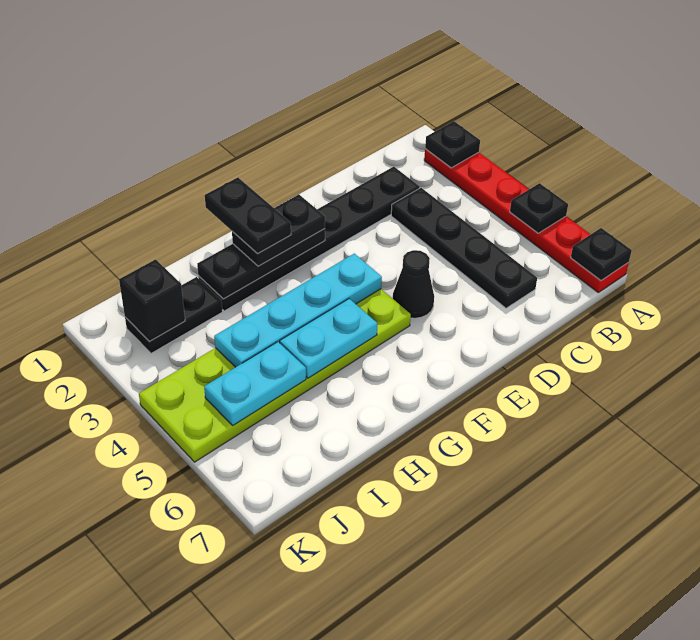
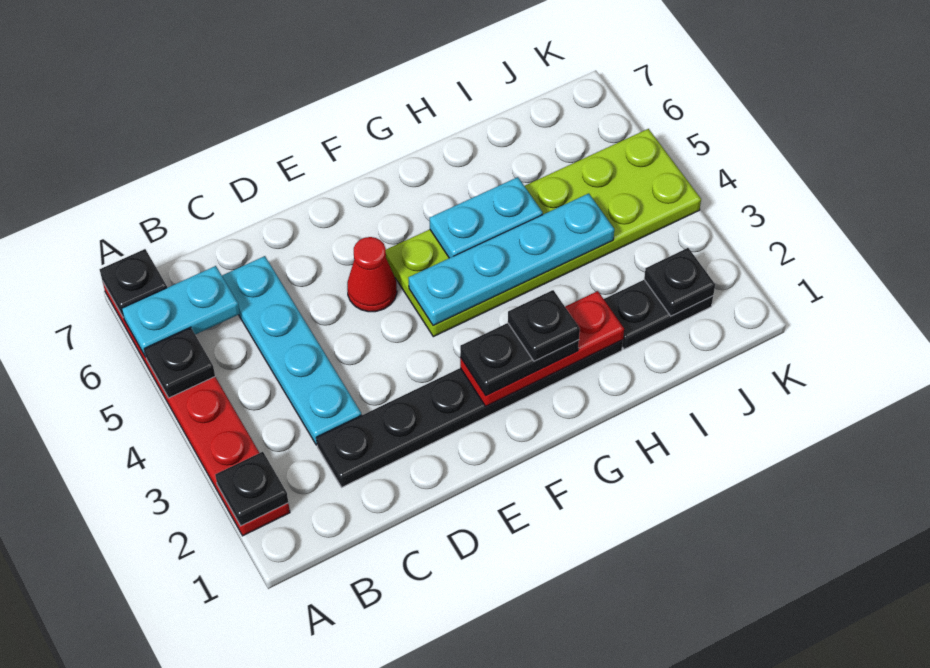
black plate C3:C6 level 1 -> cyan plate C3:C6 level 1
black cone E5 level 1 -> red cone E5 level 1
black plate F2:H2 level 2 -> red plate F2:H2 level 2
black plate G1:G2 level 4 -> black plate G2 level 4
cyan plate I5:J5 level 2 -> cyan plate A6:B6 level 2
black brick J2 level 2 -> black plate J2 level 2

